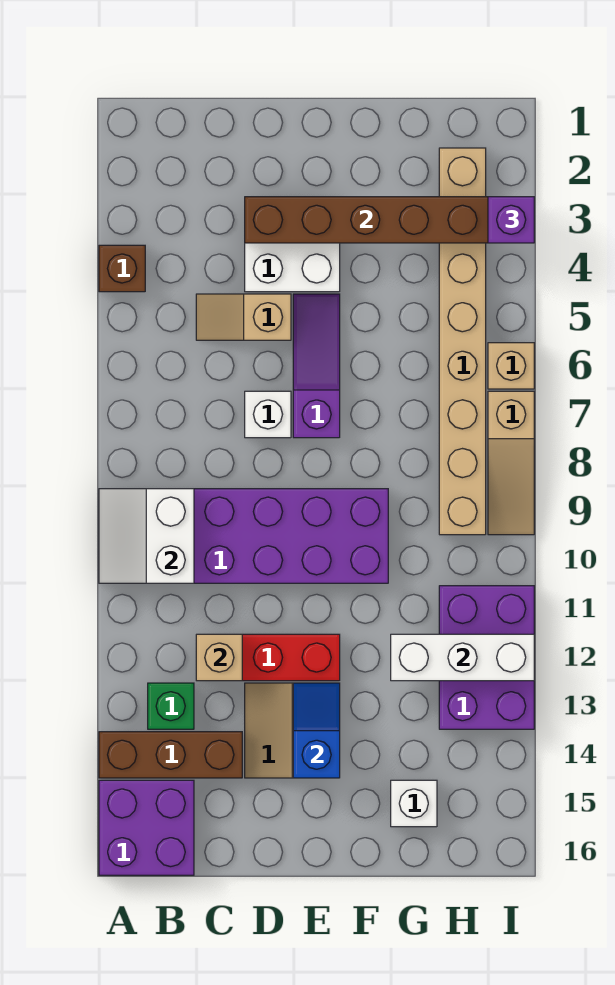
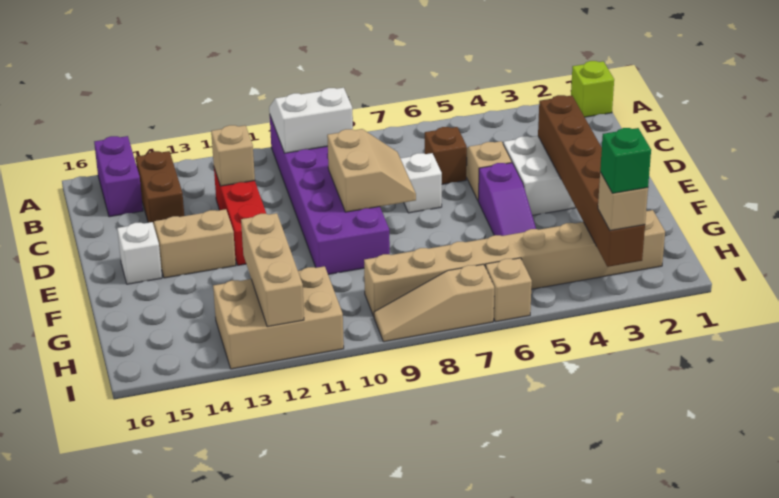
none -> lime brick A1 level 1
brown brick A4 level 1 -> brown brick C6 level 1
brown brick A14:C14 level 1 -> brown brick B14:C14 level 1
purple brick A15:B16 level 1 -> purple brick A15:B15 level 1
green brick B13 level 1 -> green brick I3 level 4
none -> tan slope D8:E9 level 2 top 9
purple slope E5:E7 level 1 top 7 -> purple slope E5:G5 level 1 top E
blue slope E13:E14 level 2 top 14 -> none
white brick G12:I12 level 2 -> tan brick G12:I12 level 2
white brick G15 level 1 -> white brick E15 level 1
purple brick H11:I13 level 1 -> tan brick H11:I13 level 1
purple brick I3 level 3 -> tan brick I3 level 3

